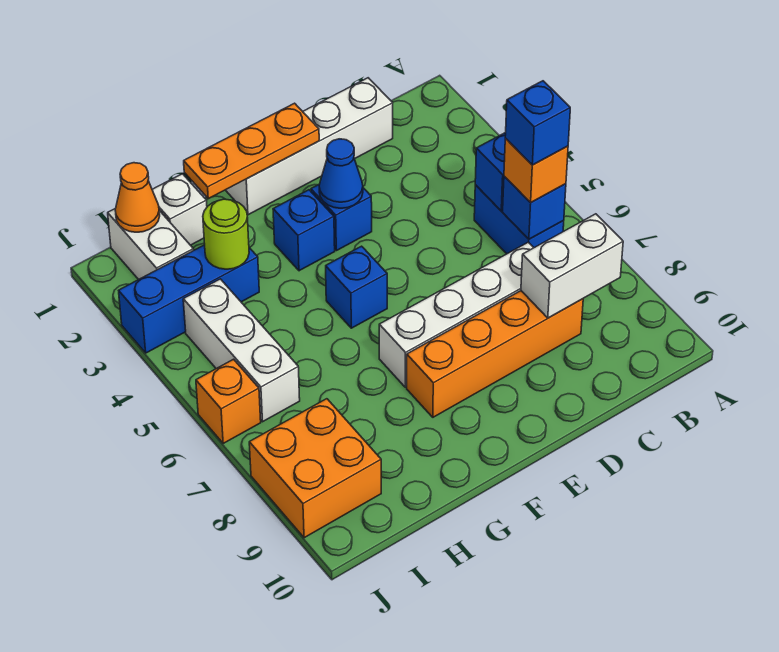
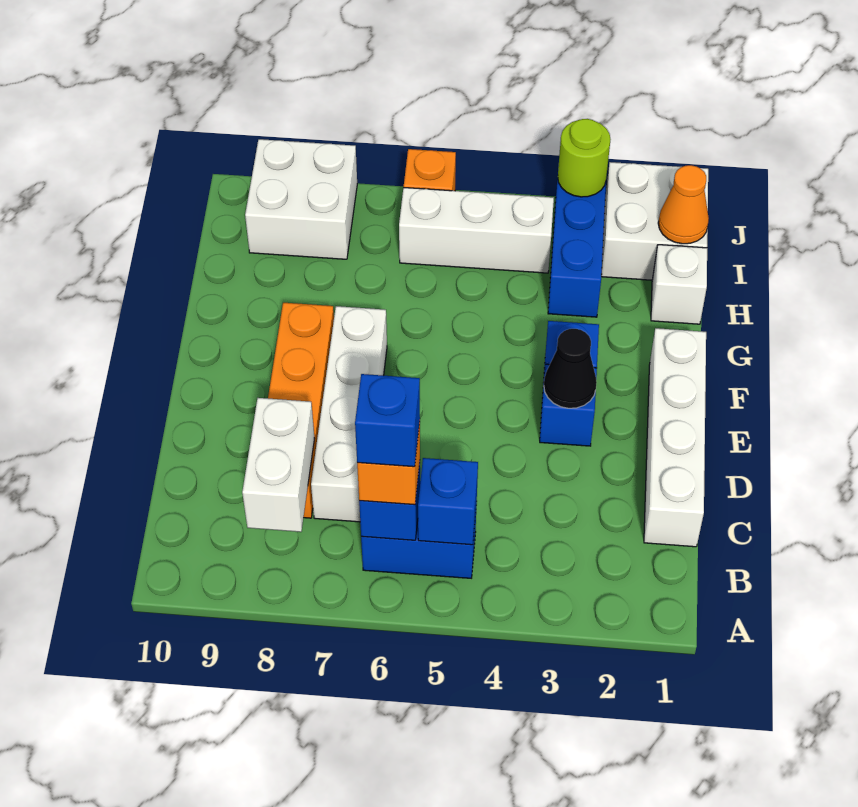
orange plate E1:G1 level 2 -> none
blue cone E3 level 2 -> black cone E3 level 2
blue brick F5 level 1 -> none
lime round brick H3 level 2 -> lime round brick J3 level 2
white brick I1:I2 level 1 -> white brick I1:J2 level 1
orange brick I8:J9 level 1 -> white brick I8:J9 level 1

